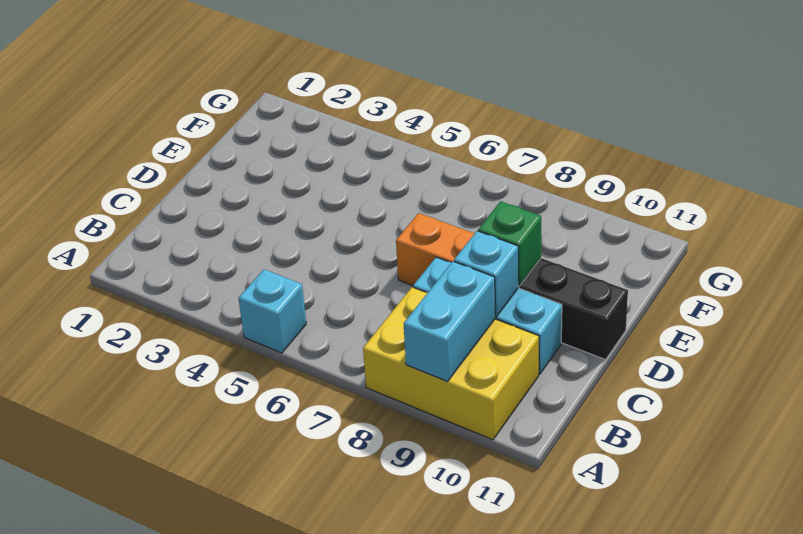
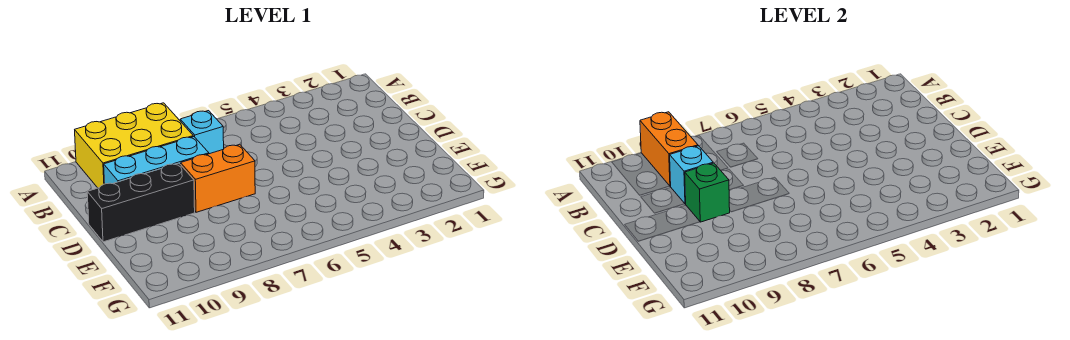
cyan brick A5 level 1 -> cyan brick B7 level 1
cyan brick A9:B9 level 2 -> orange brick A9:B9 level 2

